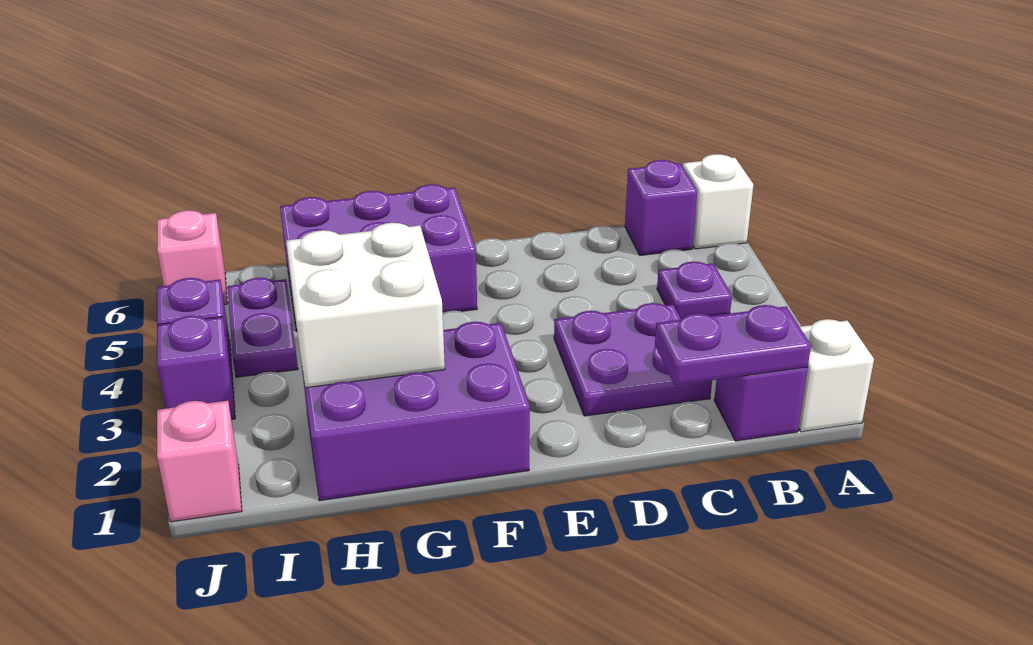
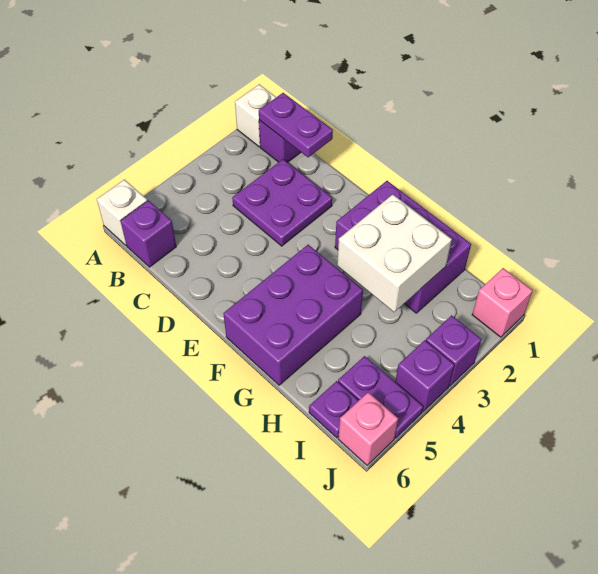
purple plate B4 level 1 -> purple plate I6 level 1
purple brick F5:H6 level 1 -> purple brick F4:G6 level 1
purple plate I4:I5 level 1 -> purple plate I5:J5 level 1

